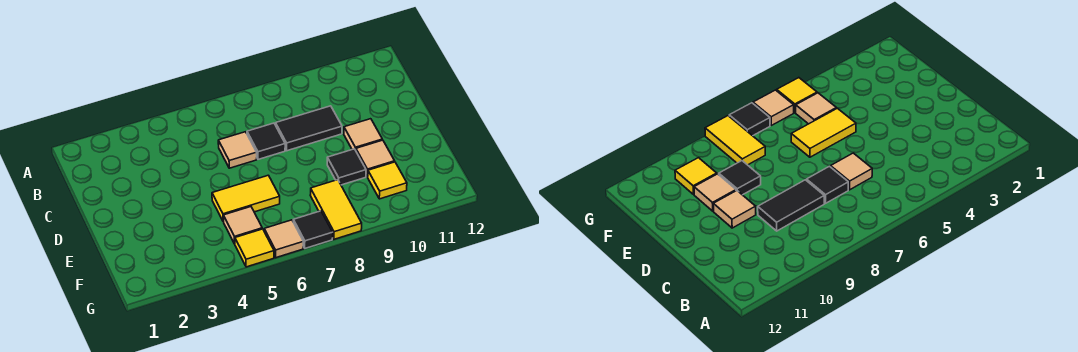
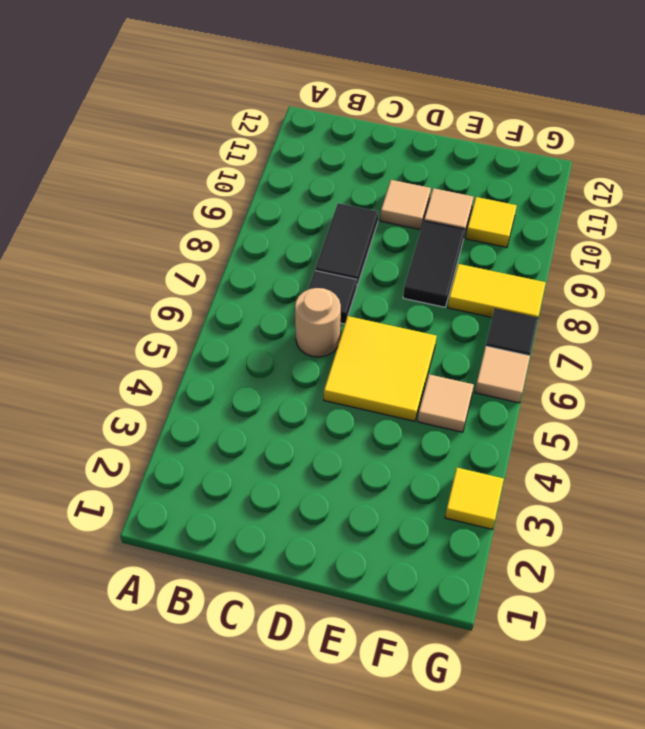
tan tile C6 level 1 -> tan round brick C6 level 1
yellow tile E5:E6 level 1 -> yellow tile D5:E6 level 1
black tile E9 level 1 -> black tile E8:E9 level 1
yellow tile G5 level 1 -> yellow tile G3 level 1

